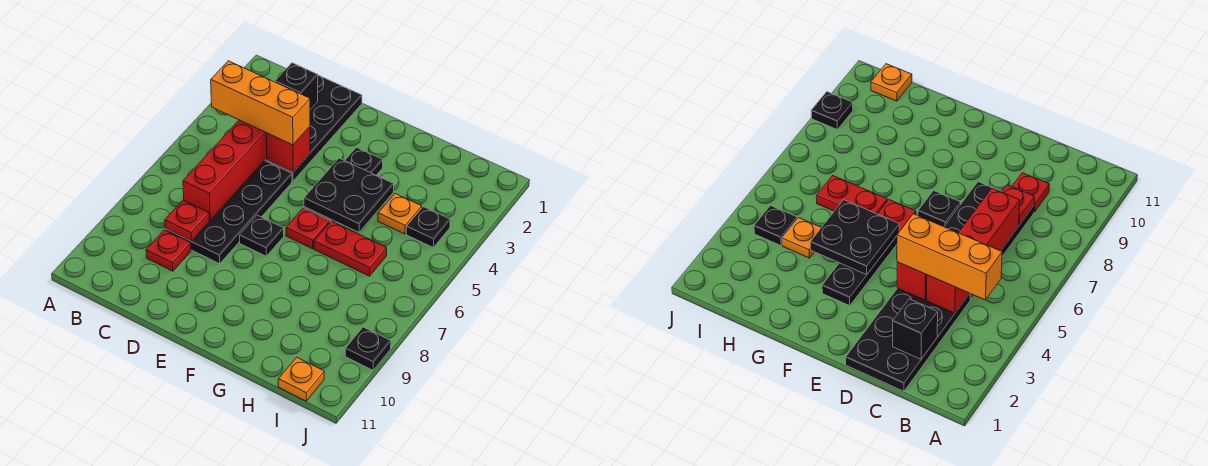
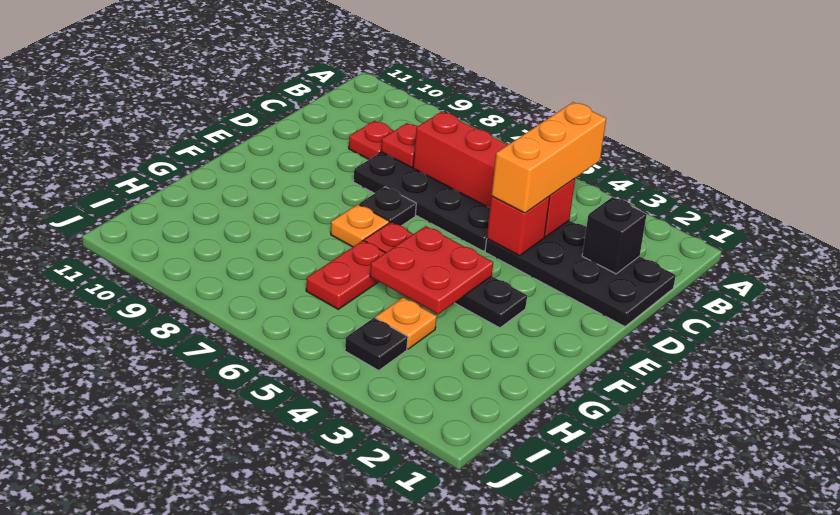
black plate F4:G5 level 2 -> red plate F4:G5 level 2
orange plate I11 level 1 -> orange plate F7 level 1
black plate J9 level 1 -> none

